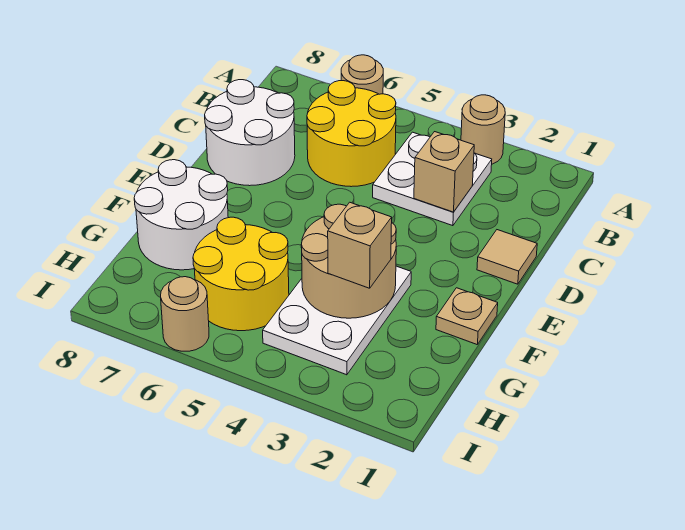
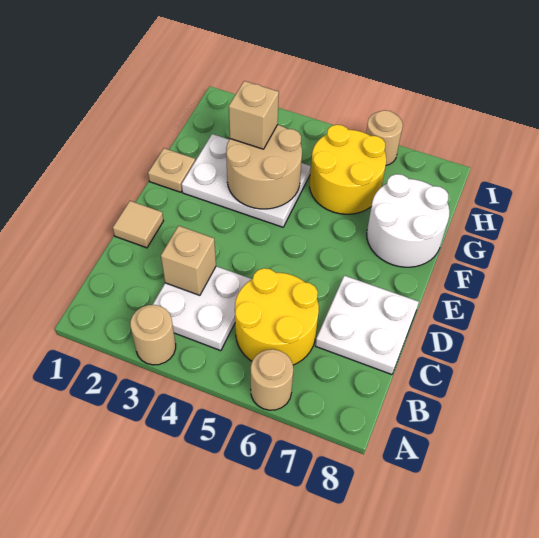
white round brick C7:D8 level 1 -> white plate C7:D8 level 1
white plate F3:H4 level 1 -> white plate F2:G4 level 1

